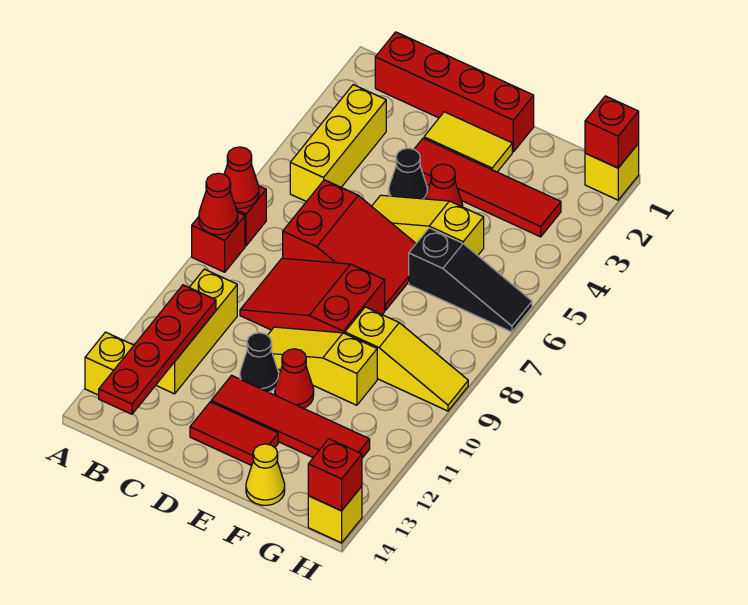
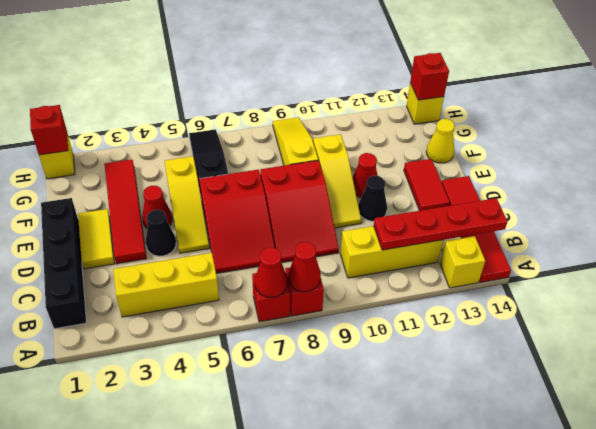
red brick B1:E1 level 1 -> black brick B1:E1 level 1
red slope C6:E7 level 1 top C -> red slope C6:E7 level 1 top E
red tile D12:G12 level 1 -> red tile A14:D14 level 1

